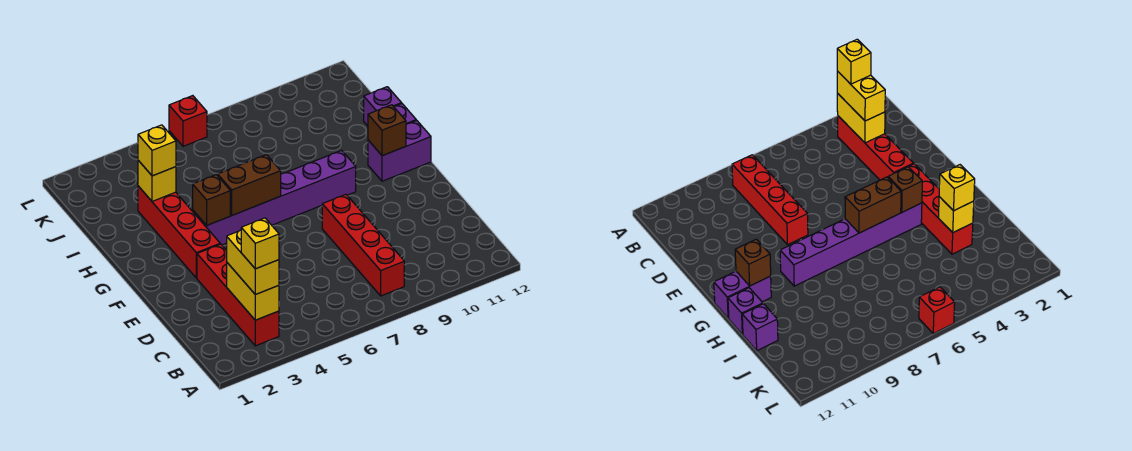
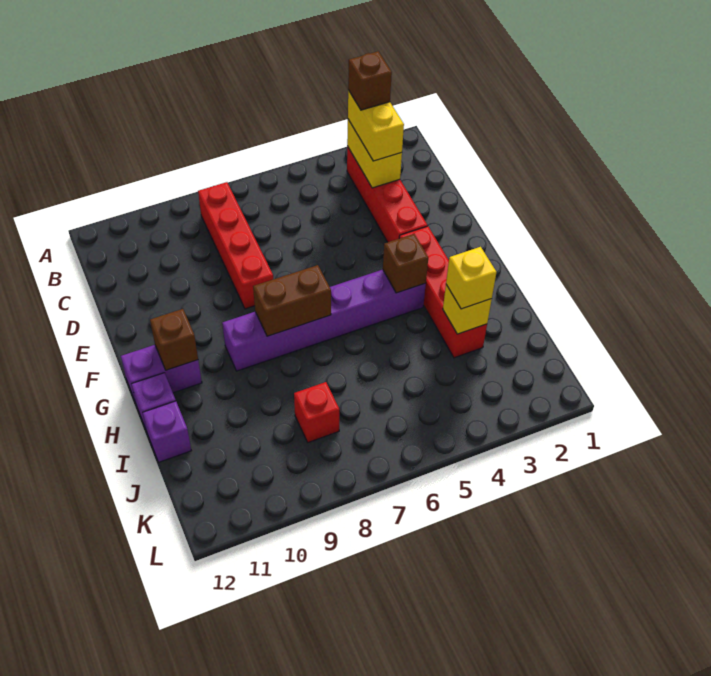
yellow brick B3 level 4 -> brown brick B3 level 4
brown brick G5:G6 level 2 -> brown brick G7:G8 level 2
red brick L6 level 1 -> red brick J8 level 1

